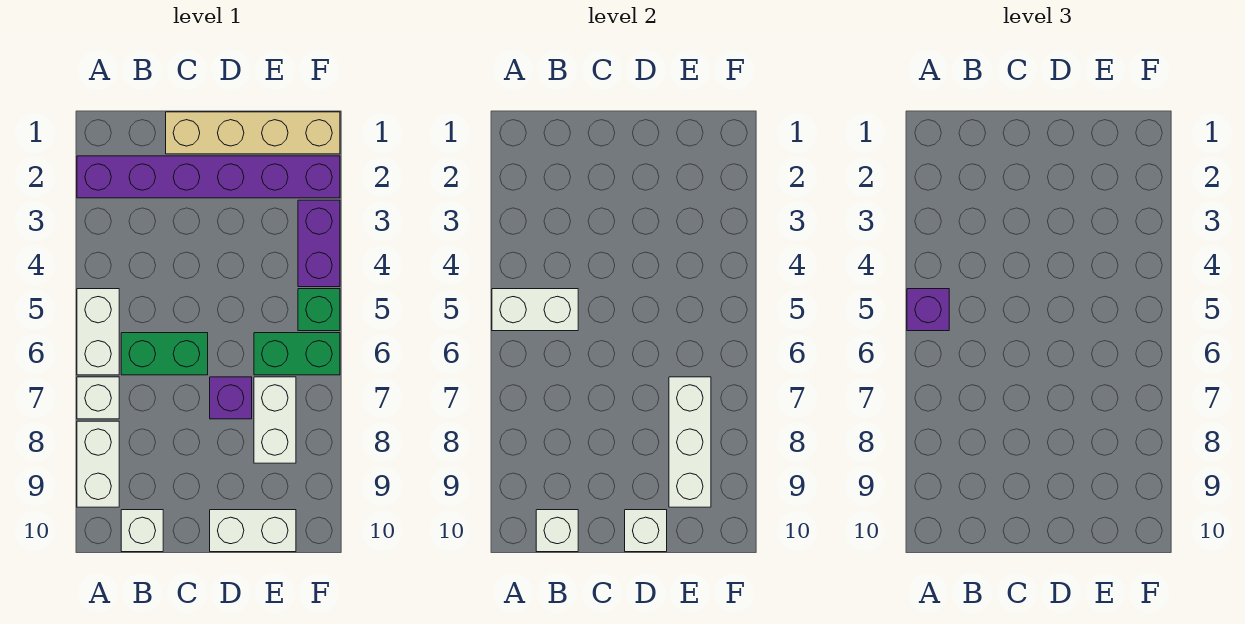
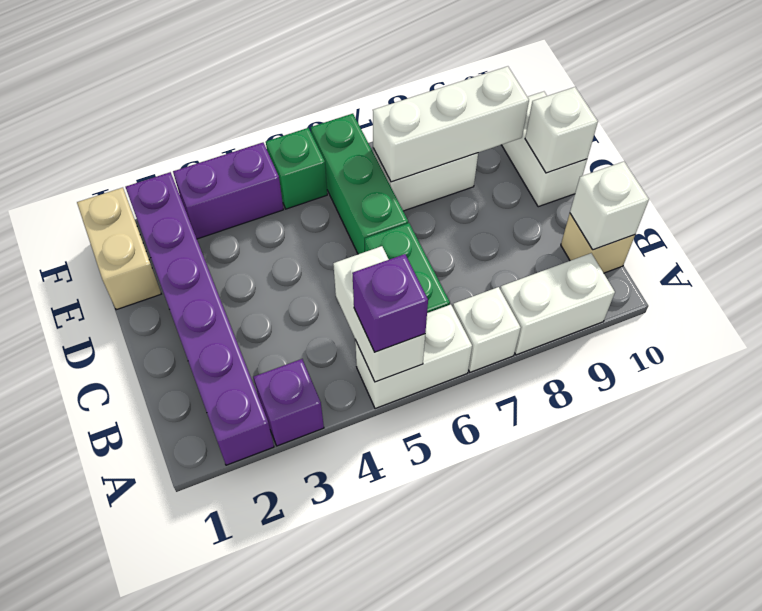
white brick B10 level 1 -> tan brick B10 level 1
tan brick C1:F1 level 1 -> tan brick E1:F1 level 1
purple brick D7 level 1 -> purple brick A3 level 1
green brick E6:F6 level 1 -> green brick D6:F6 level 1

